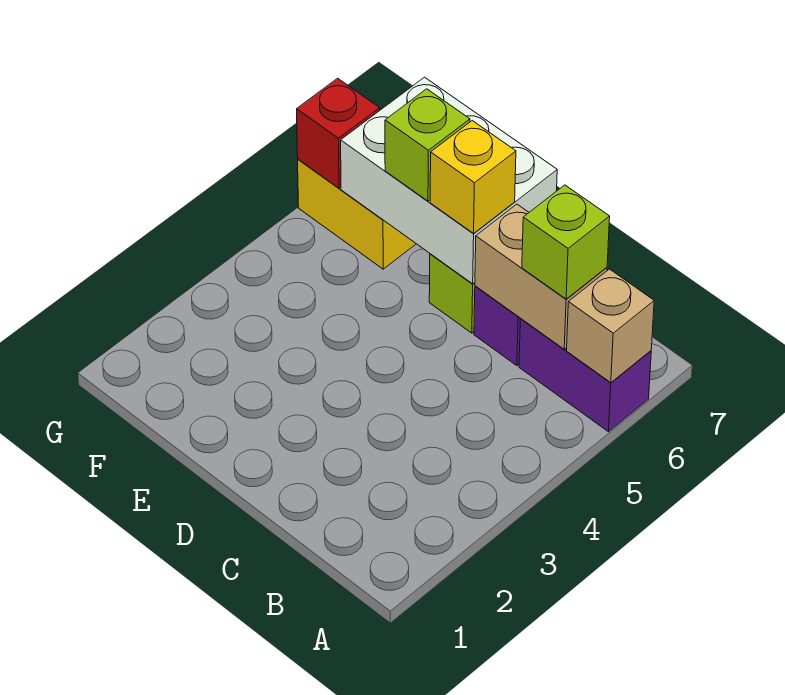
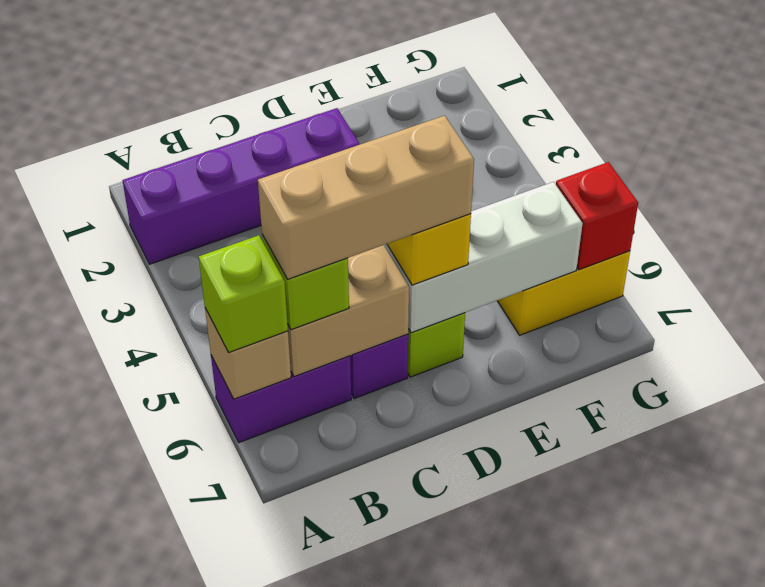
none -> purple brick A2:D2 level 1
none -> tan brick B6:D6 level 4
white brick D6:F7 level 2 -> white brick D6:F6 level 2
lime brick E6 level 3 -> lime brick A6 level 3

